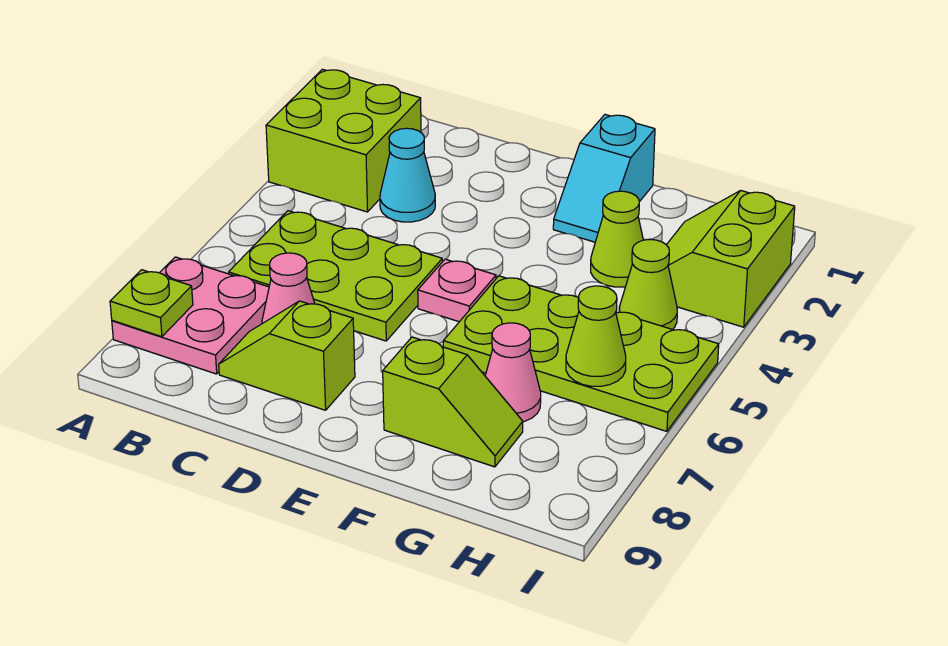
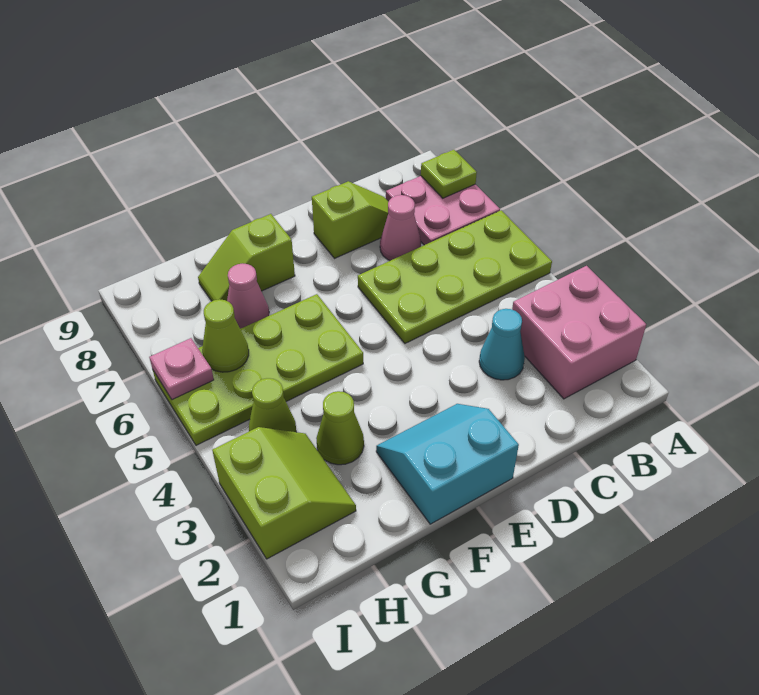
lime brick A2:B3 level 1 -> pink brick A2:B3 level 1
lime plate B5:D6 level 1 -> lime plate A5:D6 level 1
pink plate E5 level 1 -> pink plate I6 level 2
cyan slope F1:F2 level 1 top 1 -> cyan slope E1:F2 level 1 top 1

